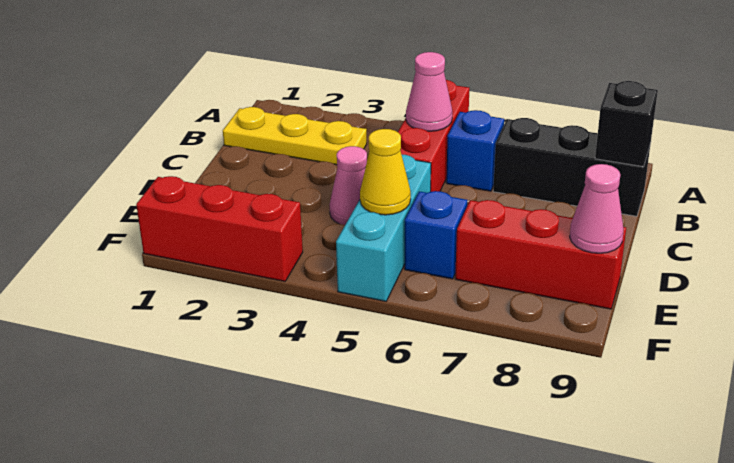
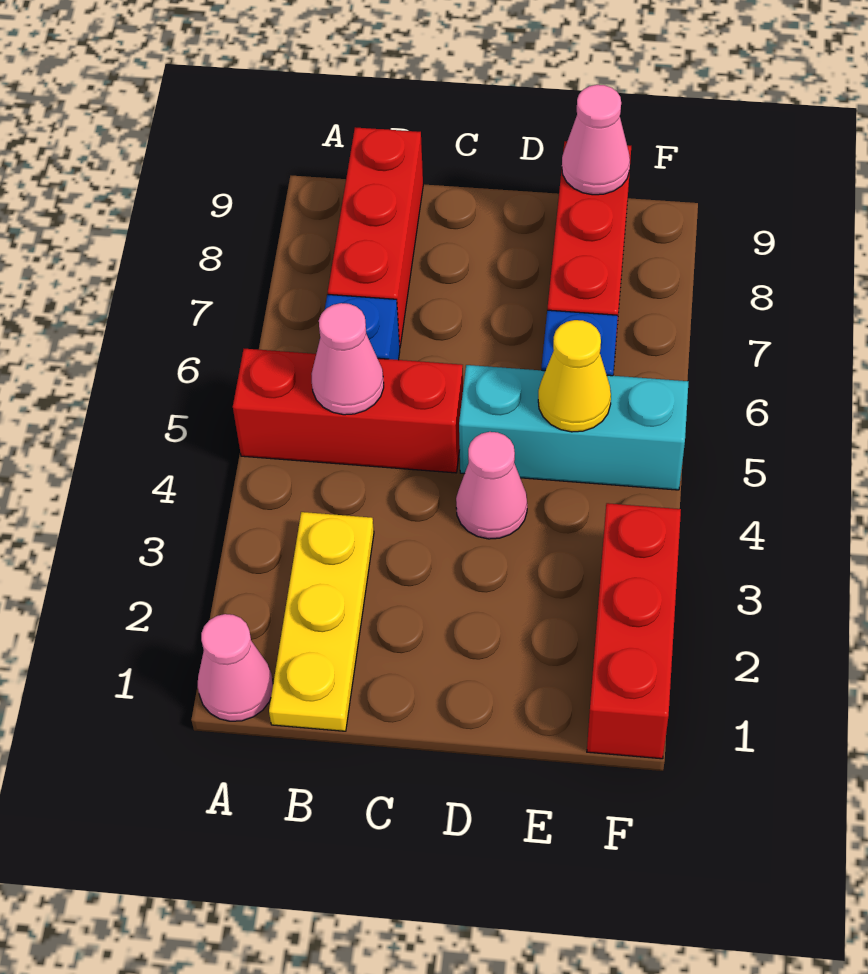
none -> pink cone A1 level 1
black brick B7:B9 level 1 -> red brick B7:B9 level 1
black brick B9 level 2 -> none

